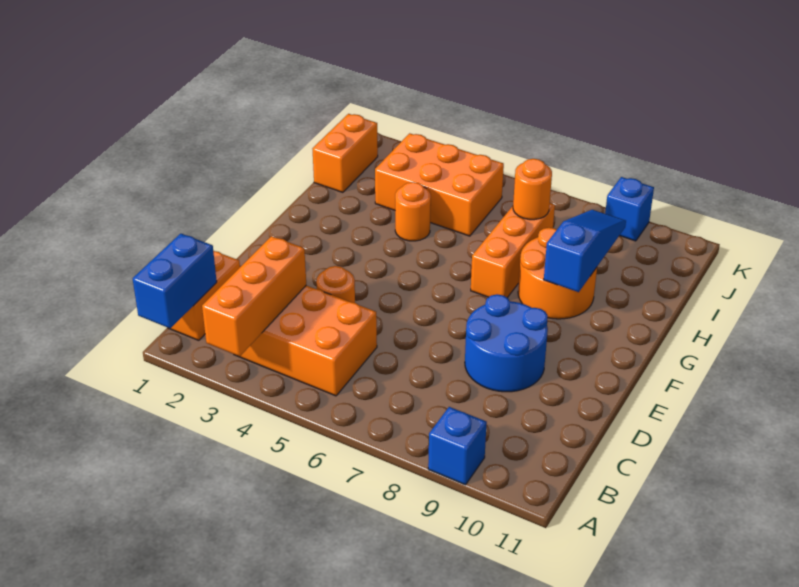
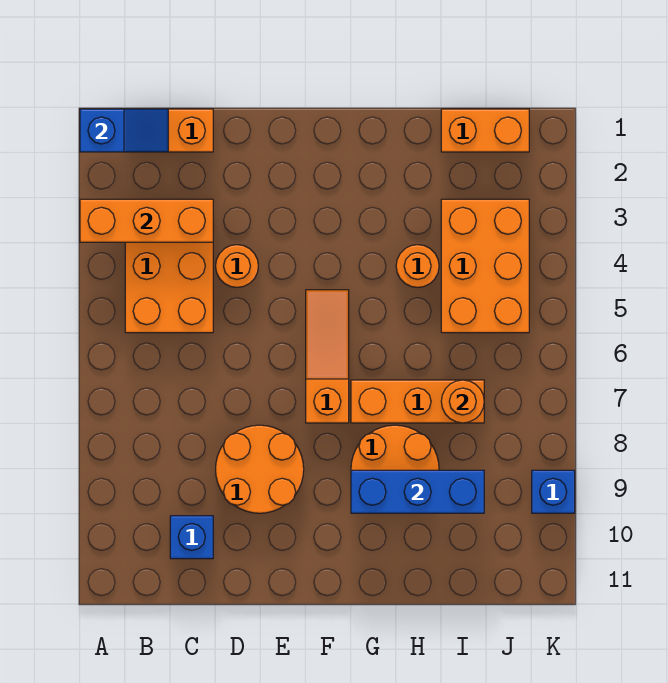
blue brick A1:B1 level 2 -> blue slope A1:B1 level 2 top A
blue brick A9 level 1 -> blue brick C10 level 1
blue round brick D8:E9 level 1 -> orange round brick D8:E9 level 1
none -> orange slope F5:F7 level 1 top 7
blue slope G9:I9 level 2 top G -> blue brick G9:I9 level 2

